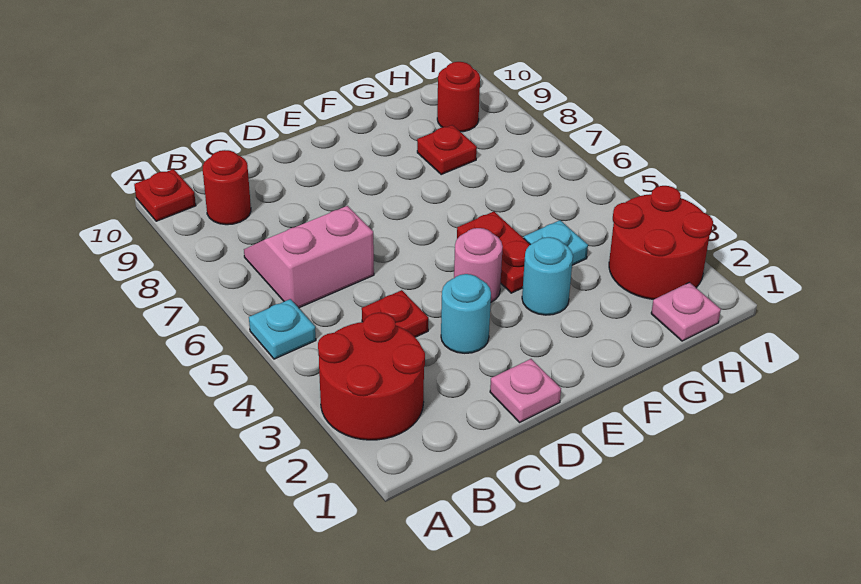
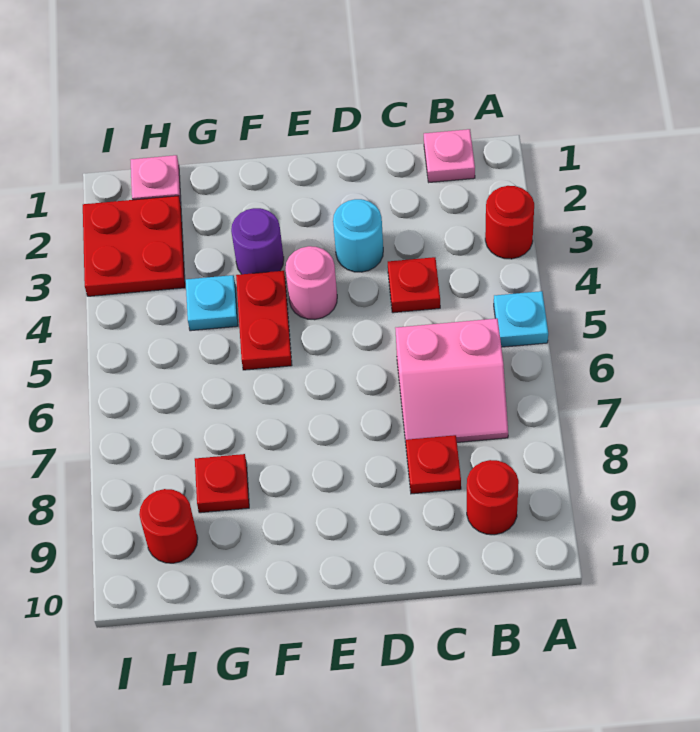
red round brick A2:B3 level 1 -> red round brick A3 level 1
red plate A10 level 1 -> red plate C8 level 1
pink plate D1 level 1 -> pink plate B1 level 1
cyan round brick F3 level 1 -> purple round brick F3 level 1
red round brick H2:I3 level 1 -> red plate H2:I3 level 1

